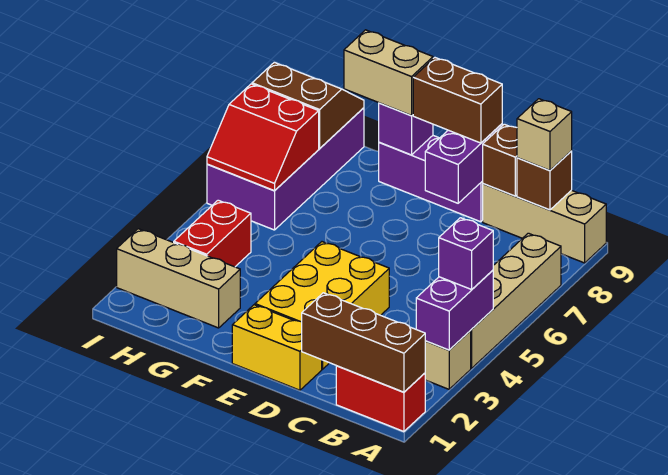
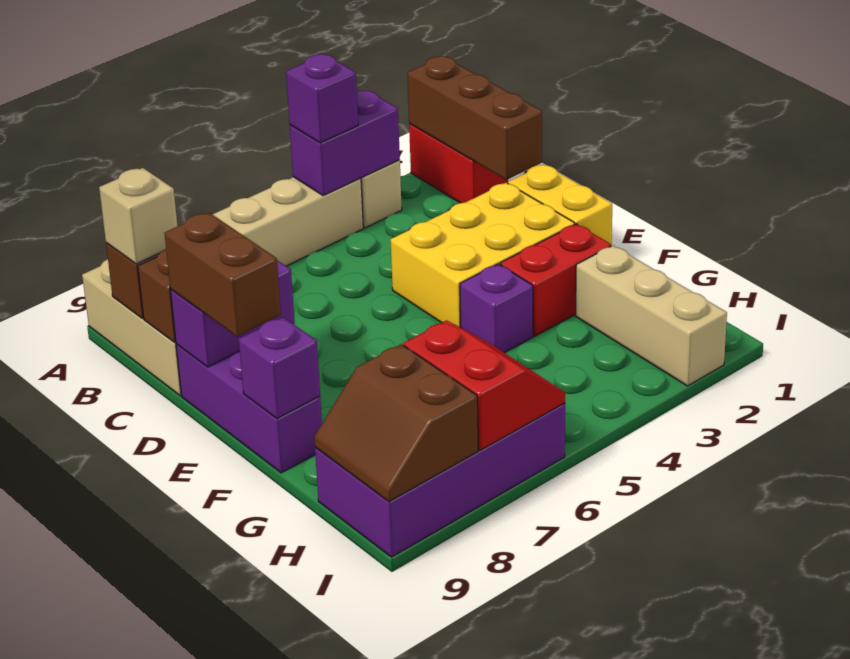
none -> purple brick F4 level 1
tan brick F9:G9 level 3 -> none
red brick H3:H4 level 1 -> red brick F2:F3 level 1

